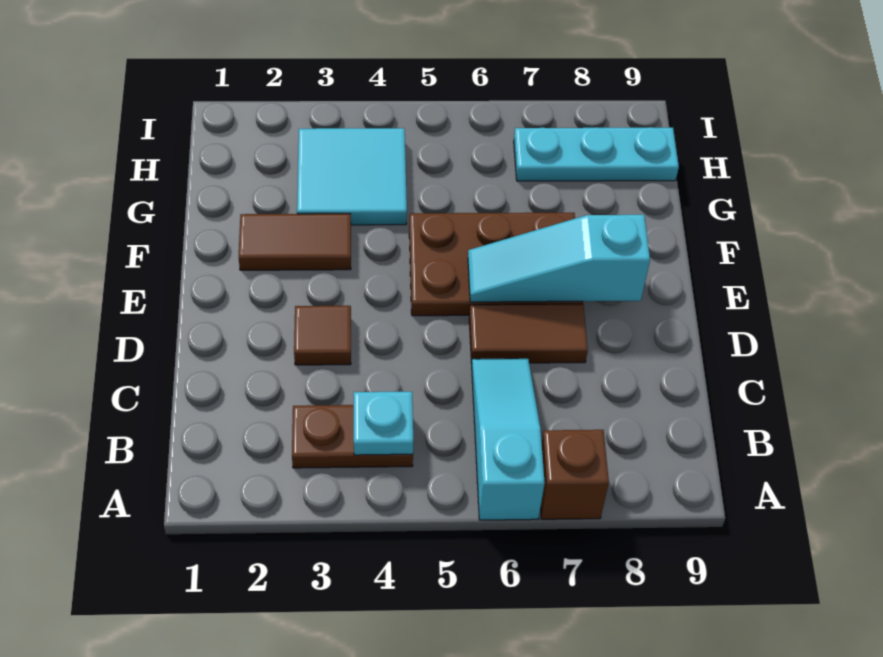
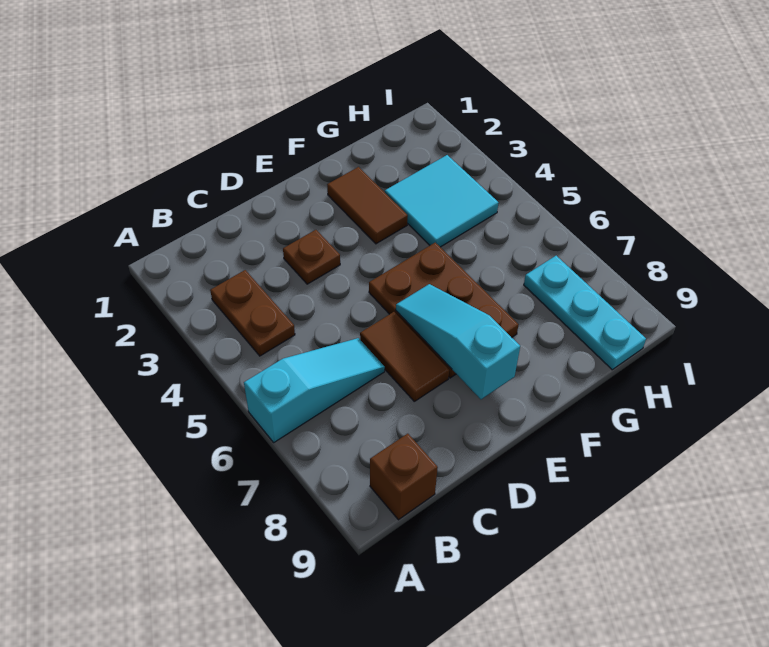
brown brick A7 level 1 -> brown brick B9 level 1
cyan plate B4 level 2 -> none
brown tile D3 level 1 -> brown plate D3 level 1

